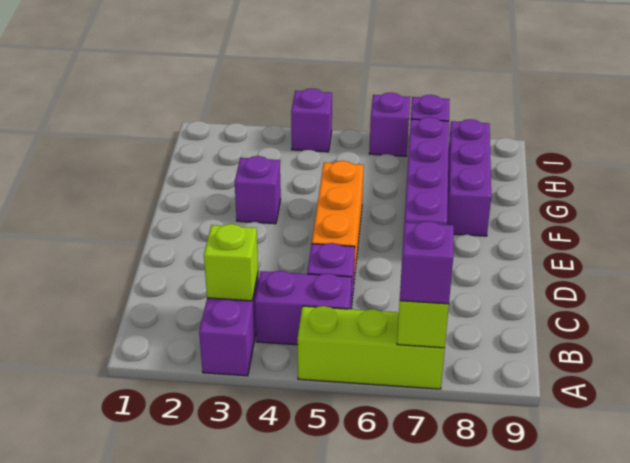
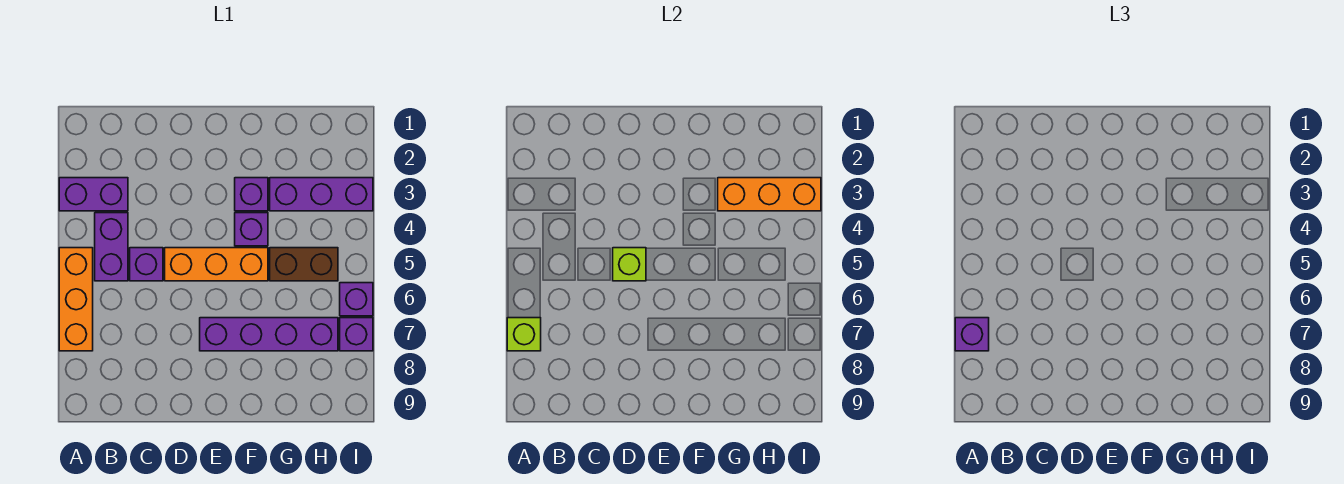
lime brick A5:A7 level 1 -> orange brick A5:A7 level 1
lime brick B3 level 2 -> lime brick D5 level 2
purple brick F8:H8 level 1 -> purple brick G3:I3 level 1
none -> orange brick G3:I3 level 2
none -> brown brick G5:H5 level 1
purple brick I4 level 1 -> purple brick F4 level 1

